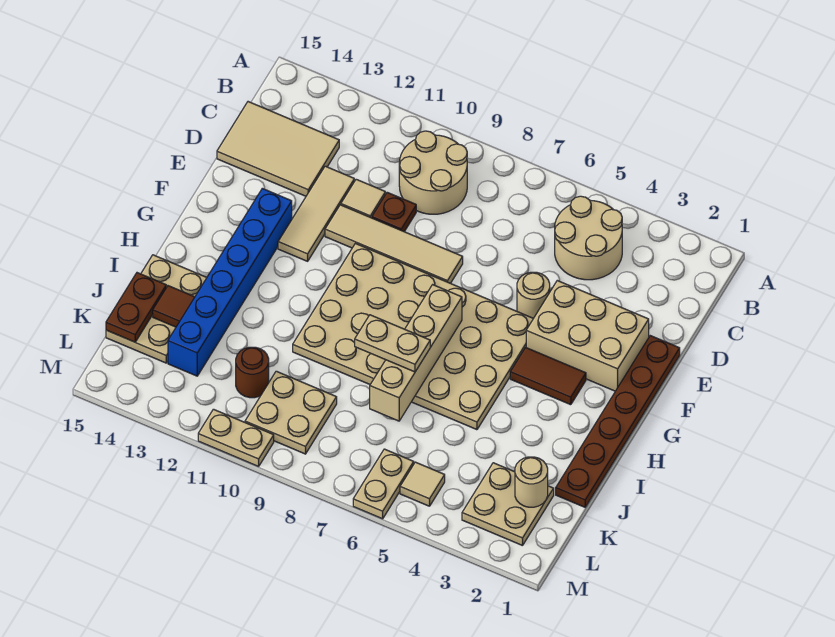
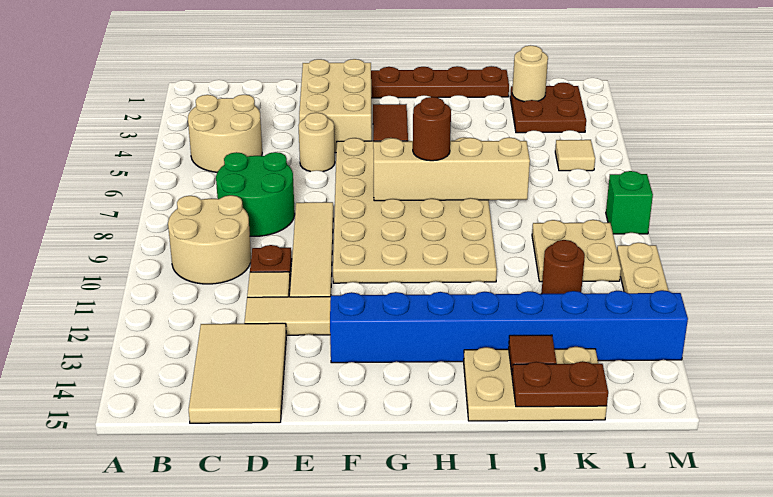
none -> green round brick C7:D8 level 1
blue brick F13:K13 level 1 -> blue brick F13:M13 level 1
none -> brown round brick H7 level 3
tan plate I7:I8 level 3 -> none
tan plate K2:L3 level 1 -> brown plate K2:L3 level 1
tan plate L6:M6 level 1 -> none
none -> green brick M8 level 1

